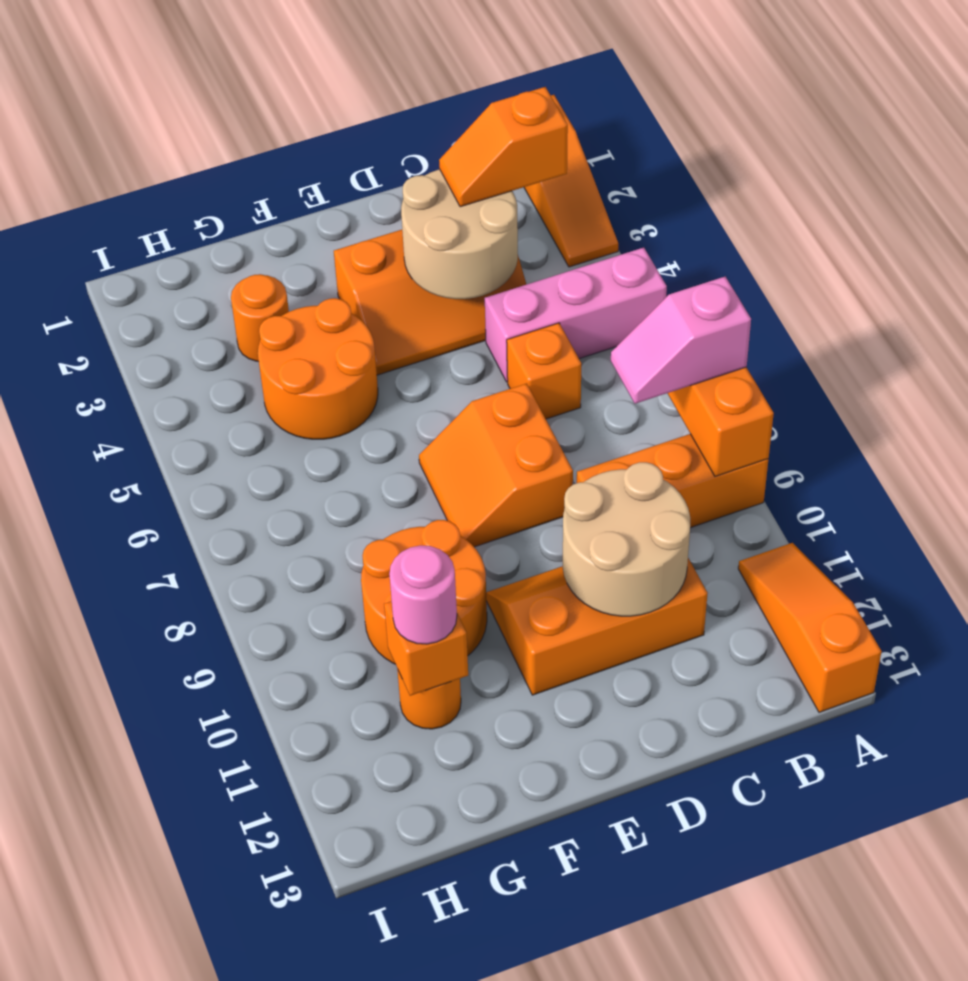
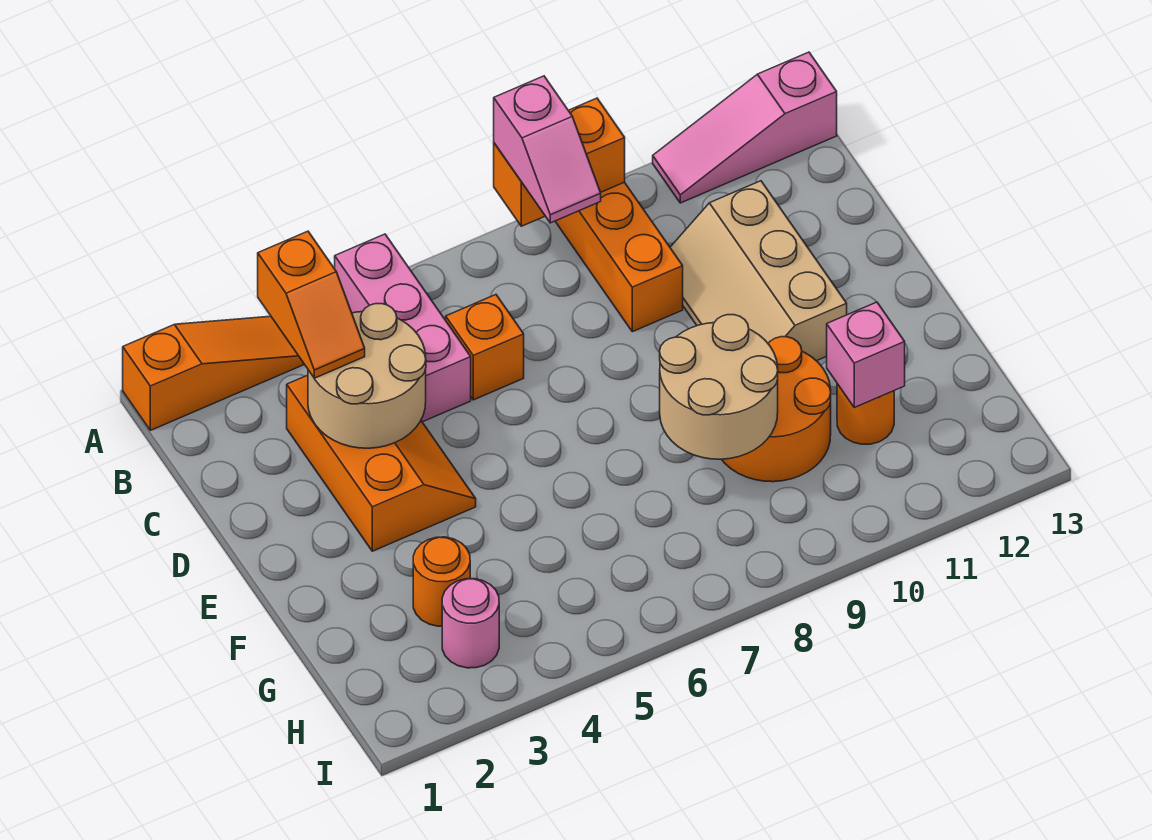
orange slope A11:A13 level 1 top 13 -> pink slope A11:A13 level 1 top 13
orange slope C10:E11 level 1 top 11 -> tan slope C10:E11 level 1 top 11
tan round brick C10:D11 level 2 -> tan round brick F8:G9 level 2
orange slope D7:E8 level 1 top D -> none
orange round brick F4:G5 level 1 -> none
orange brick G11 level 2 -> pink brick G11 level 2
pink round brick G11 level 3 -> pink round brick H3 level 1

